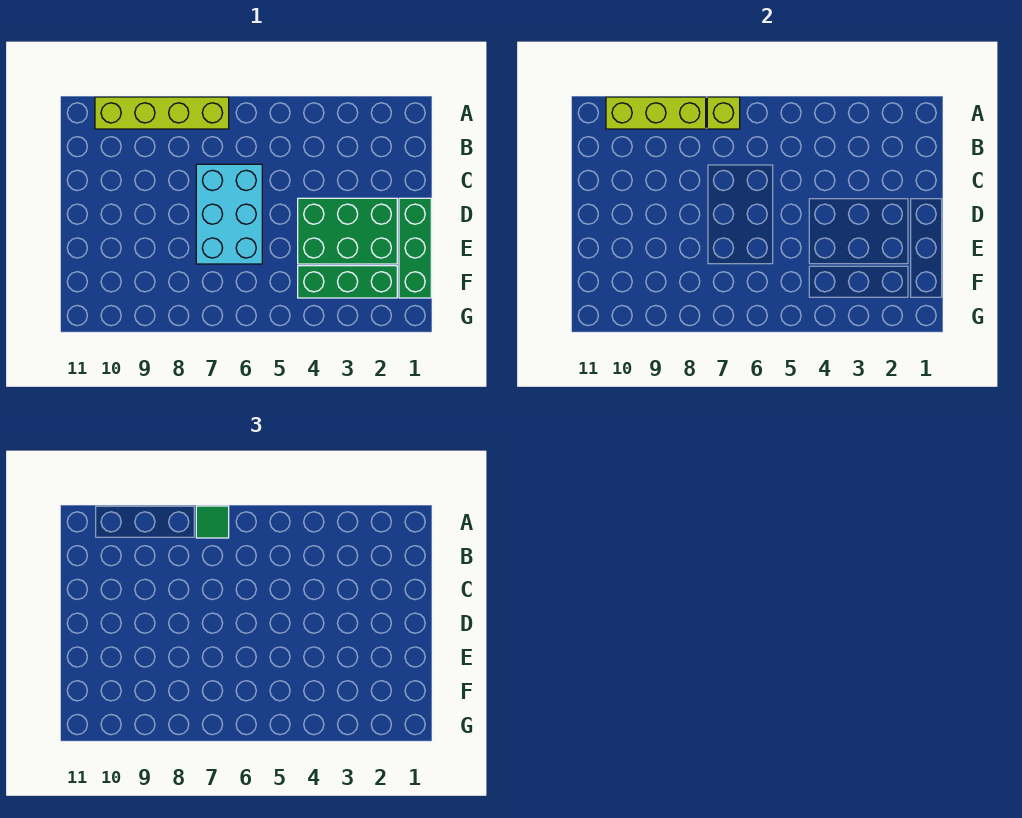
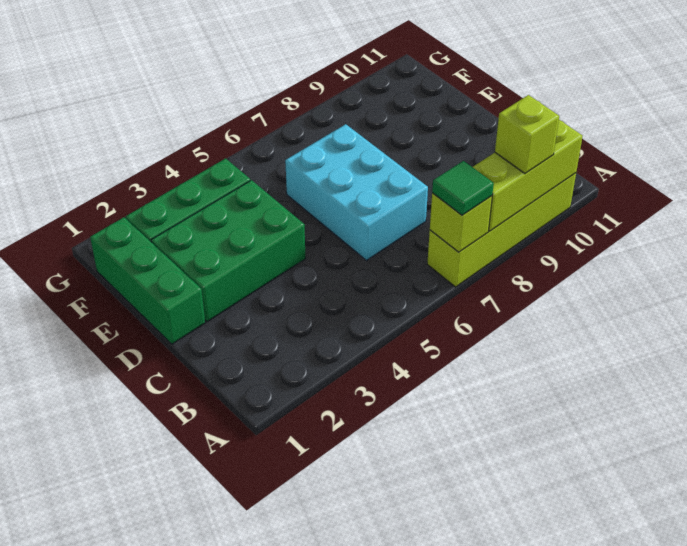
none -> lime brick A9 level 3

